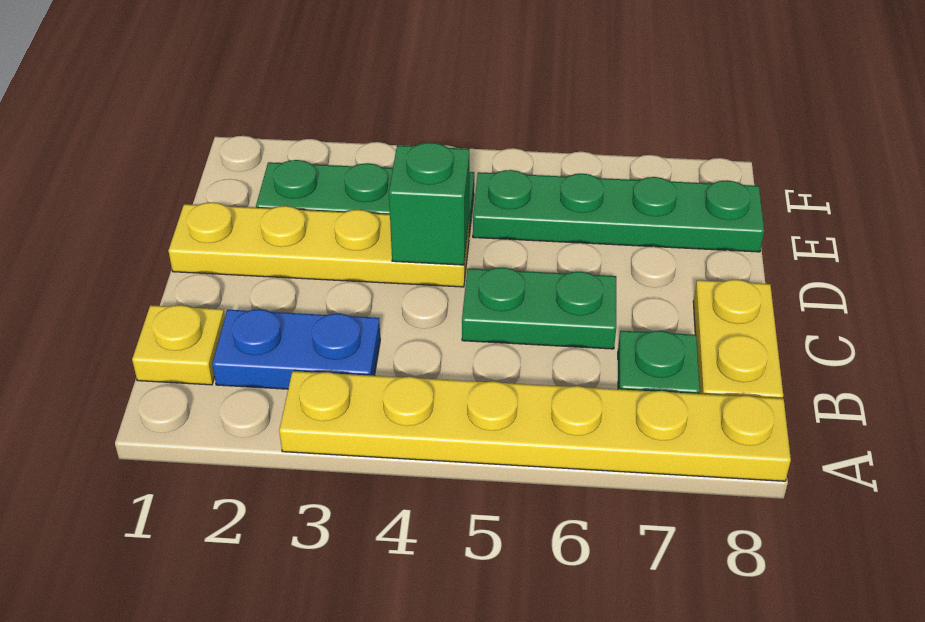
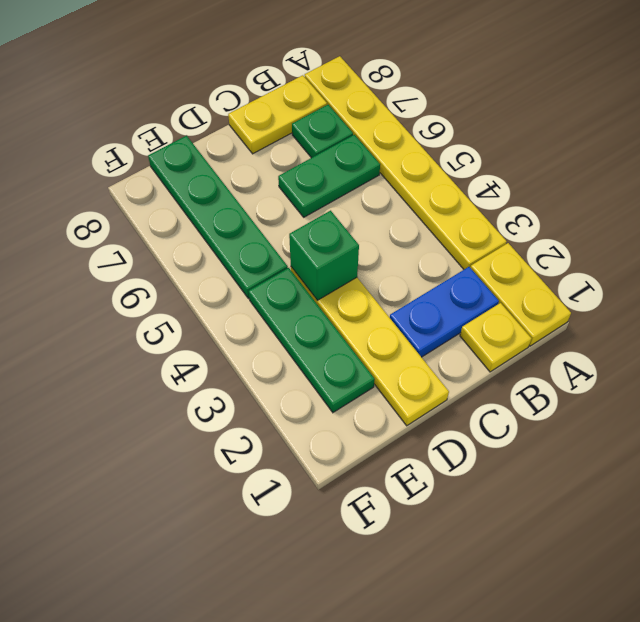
none -> yellow plate A1:A2 level 1
blue plate B2:B3 level 1 -> blue plate B2:C2 level 1
green plate C5:C6 level 1 -> green plate B6:C6 level 1

